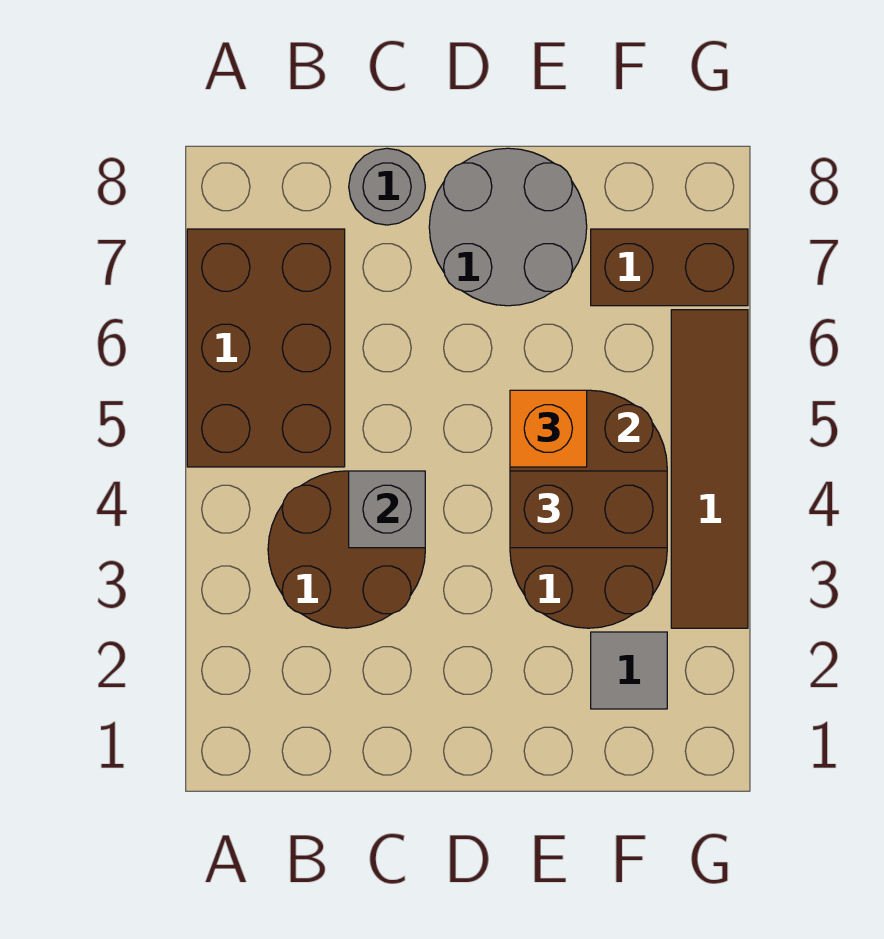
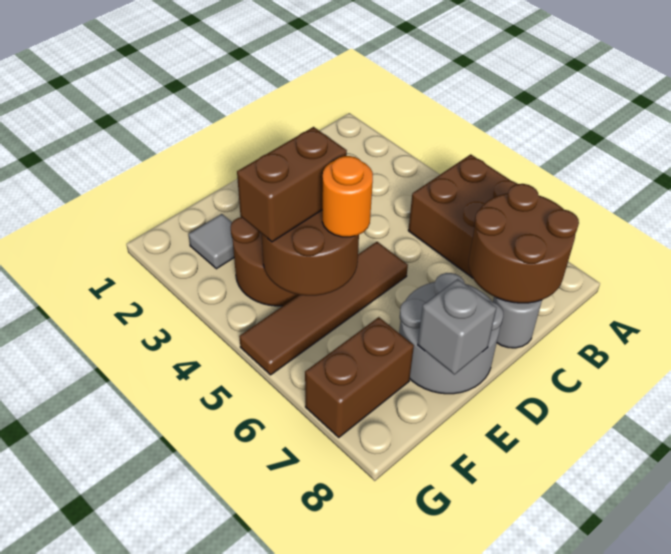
brown round brick B3:C4 level 1 -> brown round brick B7:C8 level 2
grey brick C4 level 2 -> grey brick E8 level 2
orange brick E5 level 3 -> orange round brick E5 level 3
brown tile G3:G6 level 1 -> brown tile D5:G5 level 1

